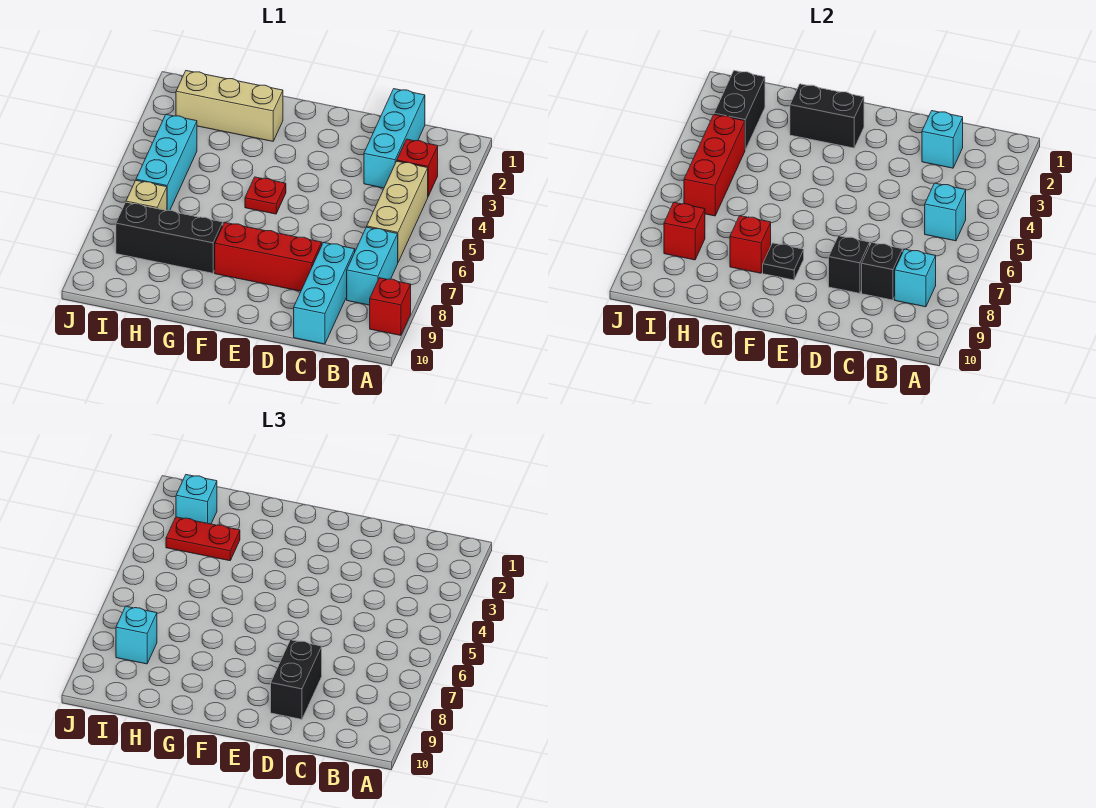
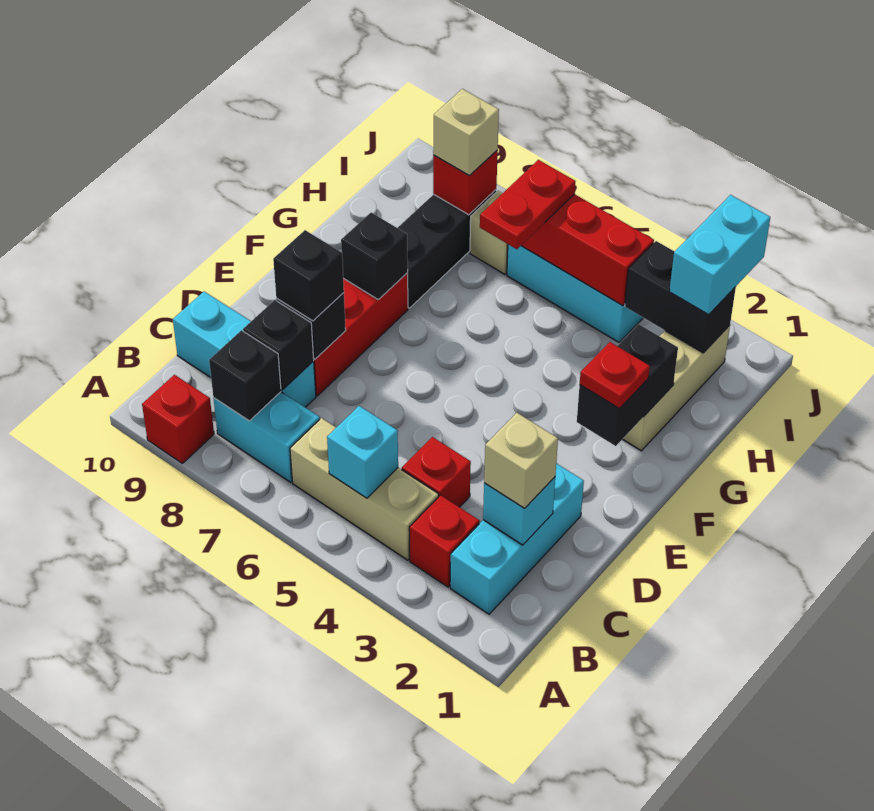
cyan brick B8 level 2 -> black brick B8 level 2
cyan brick C1:C3 level 1 -> cyan brick B2:D2 level 1
none -> tan brick C2 level 3
black brick D8:D9 level 3 -> black brick D8 level 3
red plate F5 level 1 -> red plate F2 level 3
black plate F8 level 2 -> black brick F8 level 2
red brick G8 level 2 -> red brick C4 level 1
red plate H3:I3 level 3 -> red plate H6:I6 level 3
cyan brick I2 level 3 -> cyan brick I2:J2 level 3
cyan brick I8 level 3 -> tan brick I8 level 3

